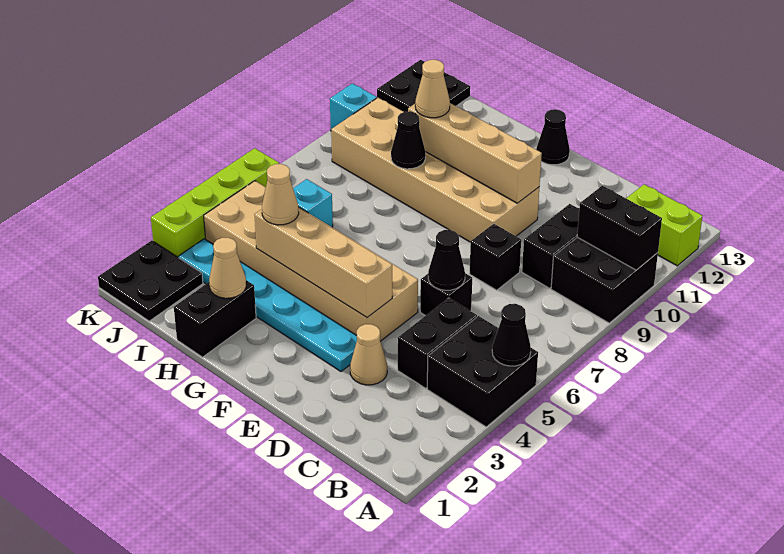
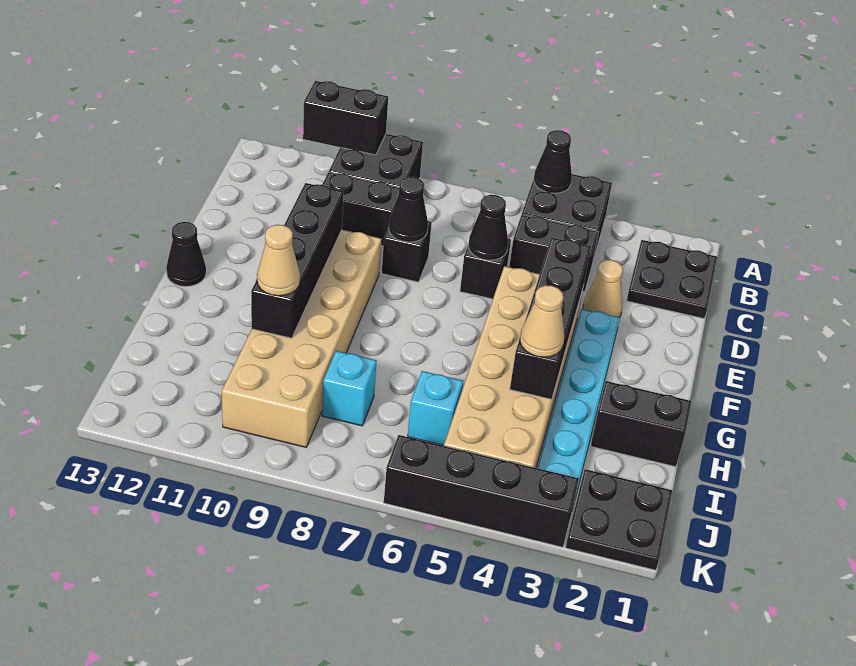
black brick A10:B10 level 2 -> black brick A10:A11 level 2
lime brick A12:B12 level 1 -> none
tan brick E4:H4 level 2 -> black brick E4:H4 level 2
tan brick E10:H10 level 2 -> black brick E10:H10 level 2
tan cone H2 level 2 -> none
black cone H9 level 2 -> black cone D8 level 2
black plate J12:K13 level 1 -> black plate B1:C2 level 1
lime brick K3:K6 level 1 -> black brick K3:K6 level 1
cyan brick K10 level 1 -> cyan brick I8 level 1

